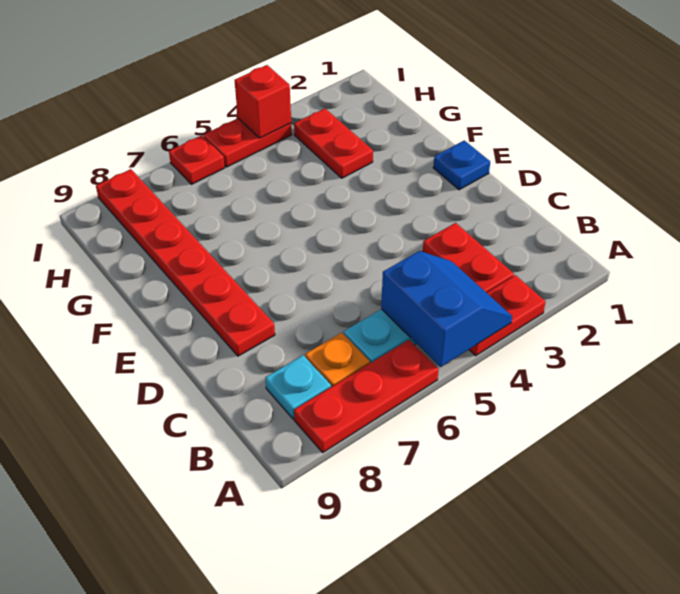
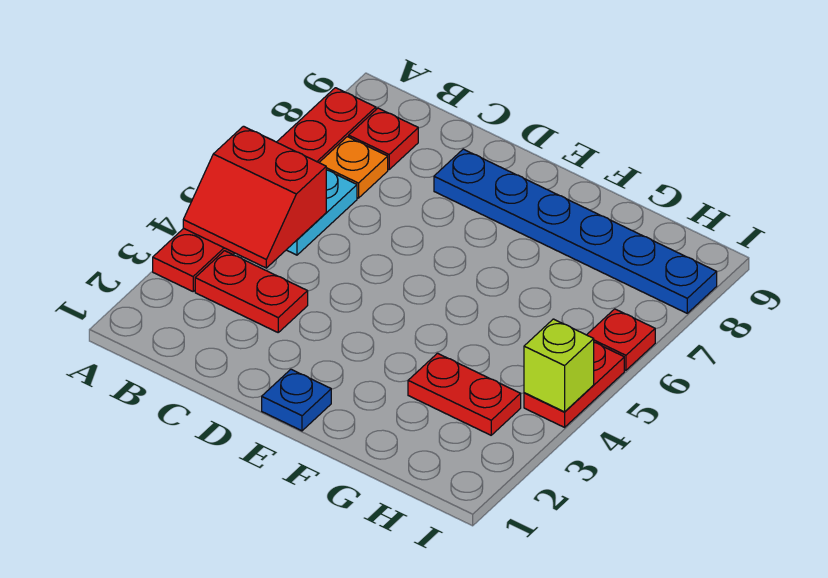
blue slope A4:B5 level 2 top 5 -> red slope A4:B5 level 2 top 5
cyan plate B8 level 1 -> red plate B8 level 1
red plate D8:I8 level 1 -> blue plate D8:I8 level 1
red brick I4 level 2 -> lime brick I4 level 2

